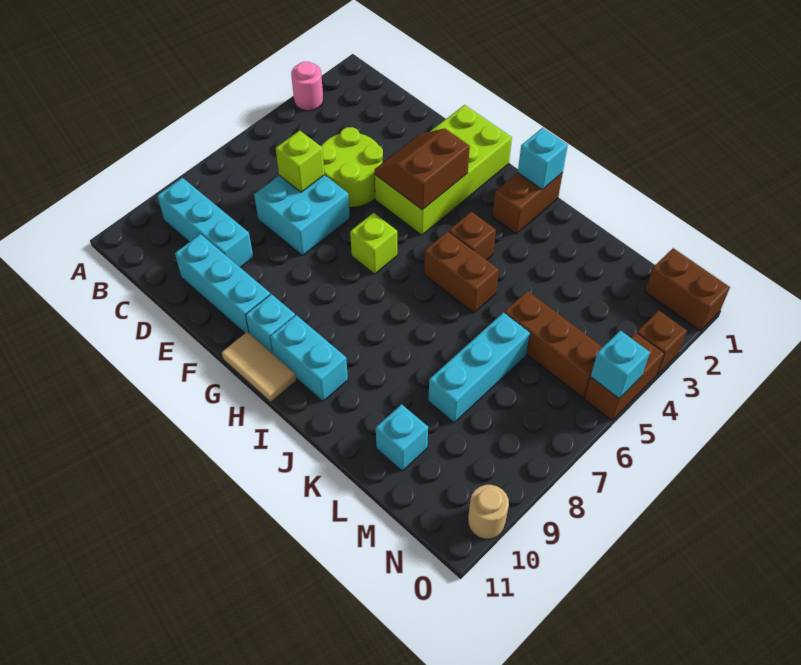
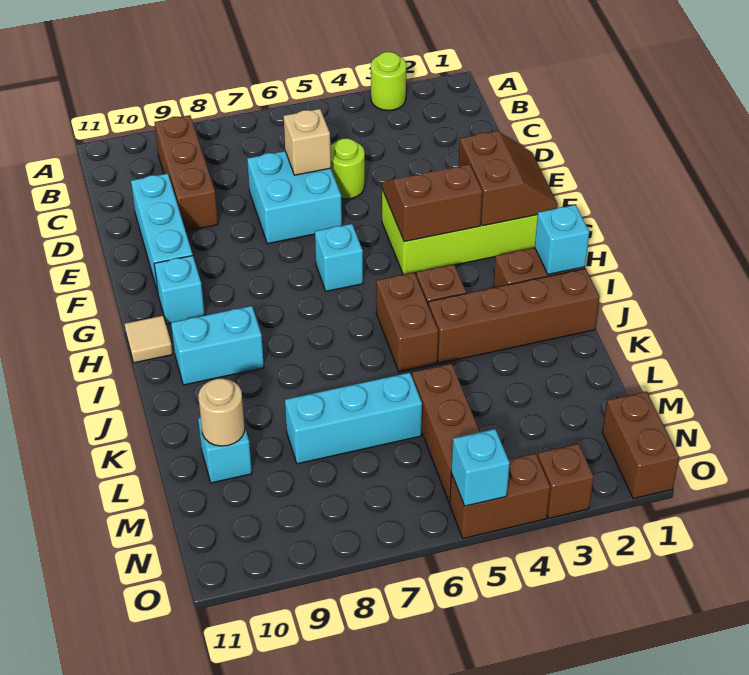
pink round brick A3 level 1 -> lime round brick A3 level 1
cyan brick B9:D9 level 1 -> brown brick B9:D9 level 1
lime round brick D4:E5 level 1 -> lime round brick D5 level 1
lime brick D6 level 2 -> tan brick D6 level 2
none -> brown slope F1:G2 level 2 top 2
lime brick G6 level 1 -> cyan brick G6 level 1
tan tile G11:H11 level 1 -> tan tile H11 level 1
cyan brick H10:I10 level 1 -> cyan brick I9:I10 level 1
none -> brown brick J1:J4 level 1
tan round brick O10 level 1 -> tan round brick L10 level 2

